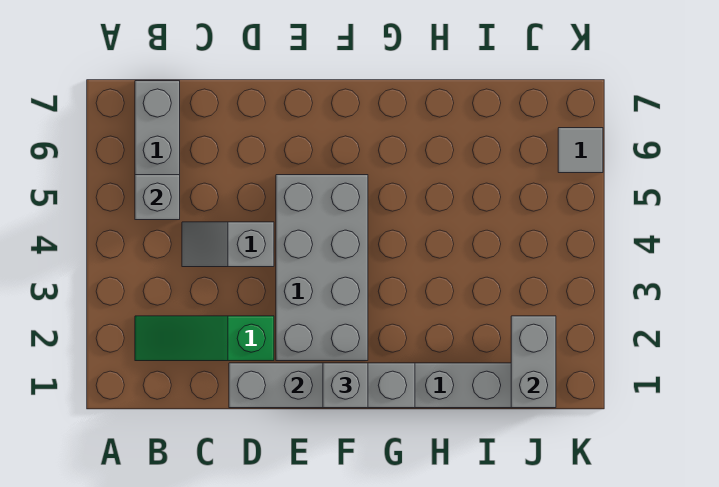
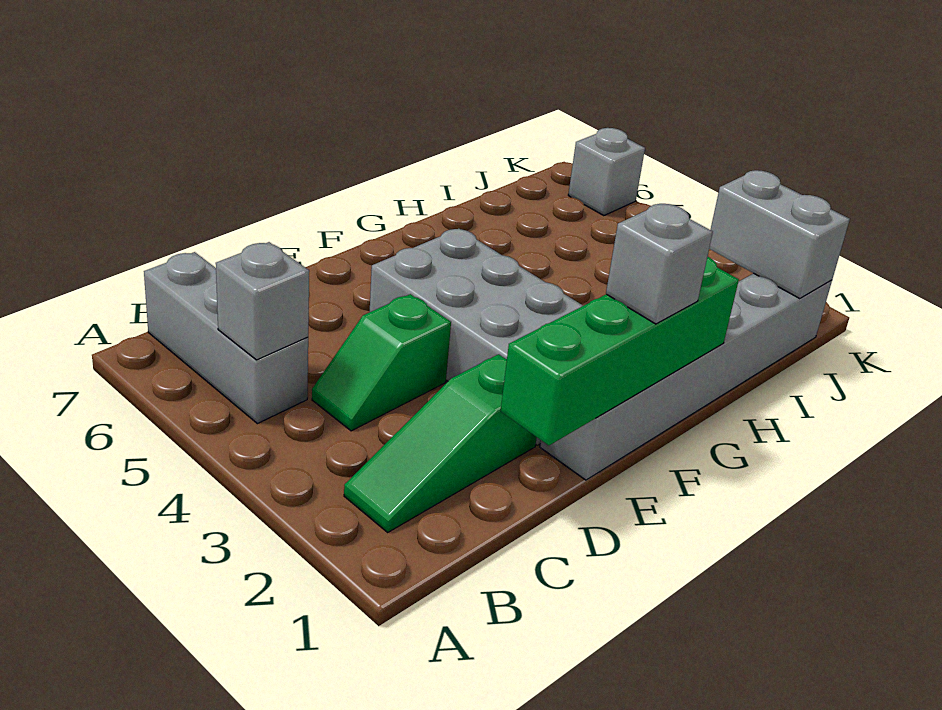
grey slope C4:D4 level 1 top D -> green slope C4:D4 level 1 top D
grey brick D1:G1 level 2 -> green brick D1:G1 level 2
grey tile K6 level 1 -> grey brick K6 level 1

